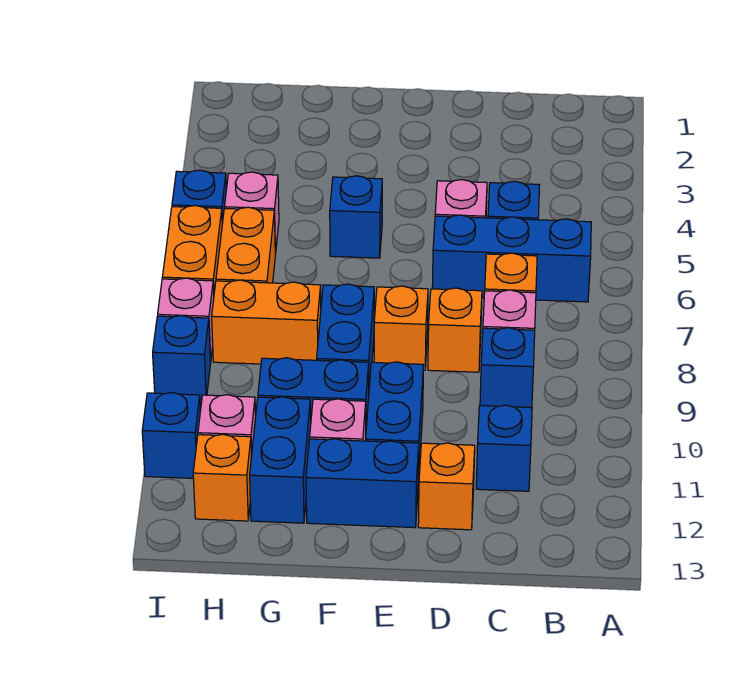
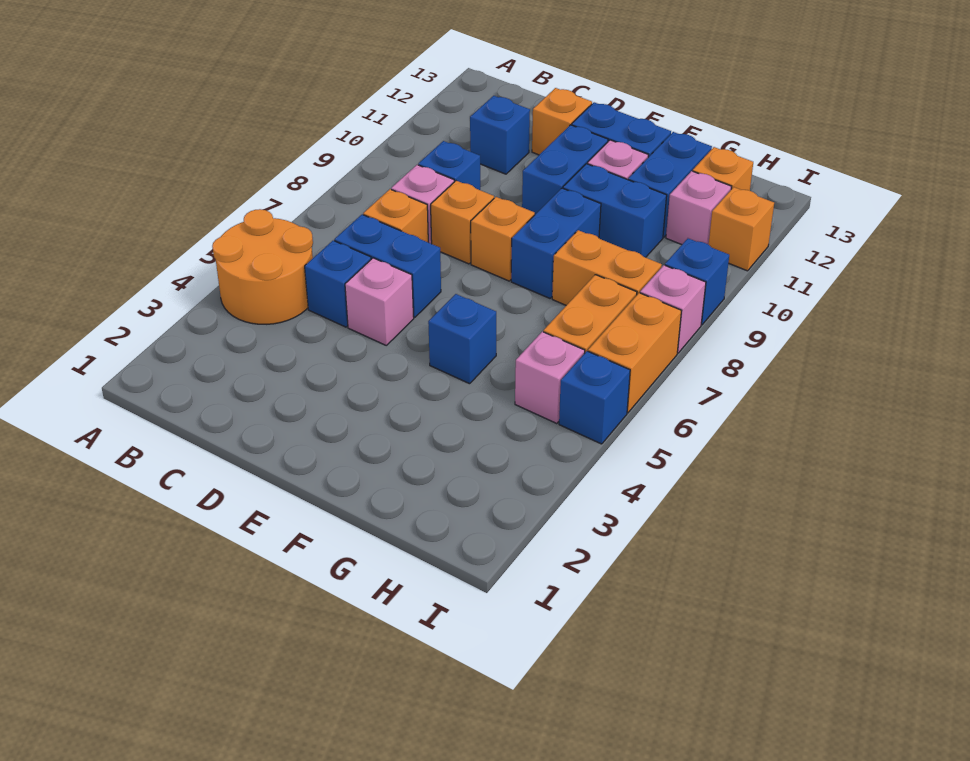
none -> orange round brick A4:B5 level 1
blue brick B6:D6 level 1 -> blue brick C6:D6 level 1
blue brick I11 level 1 -> orange brick I11 level 1

